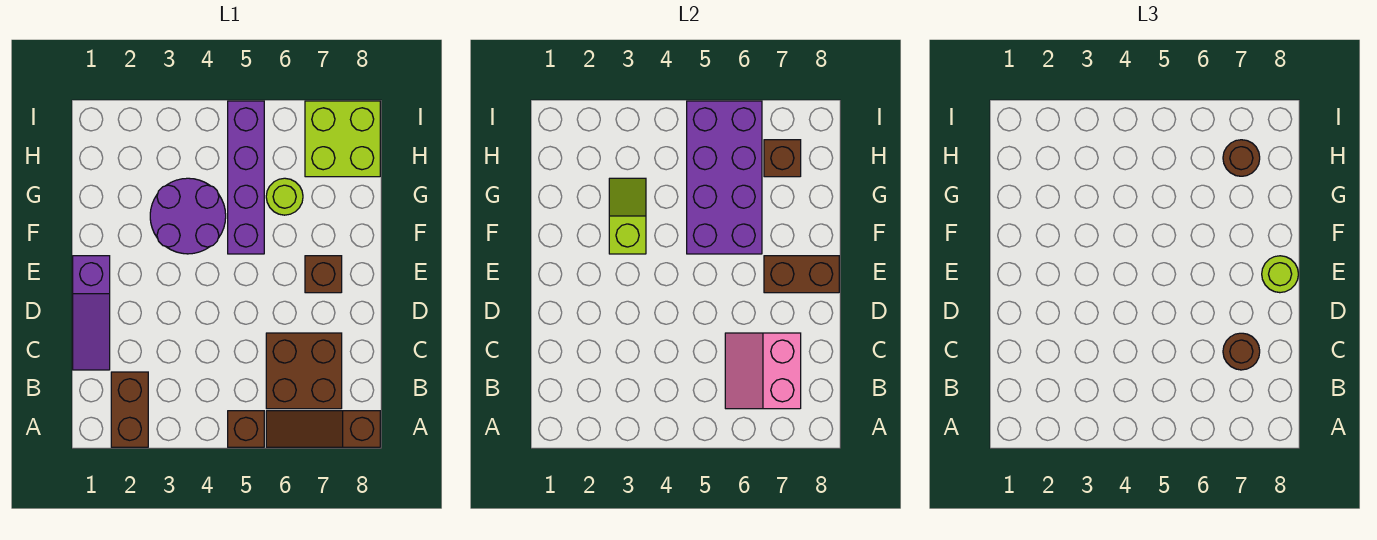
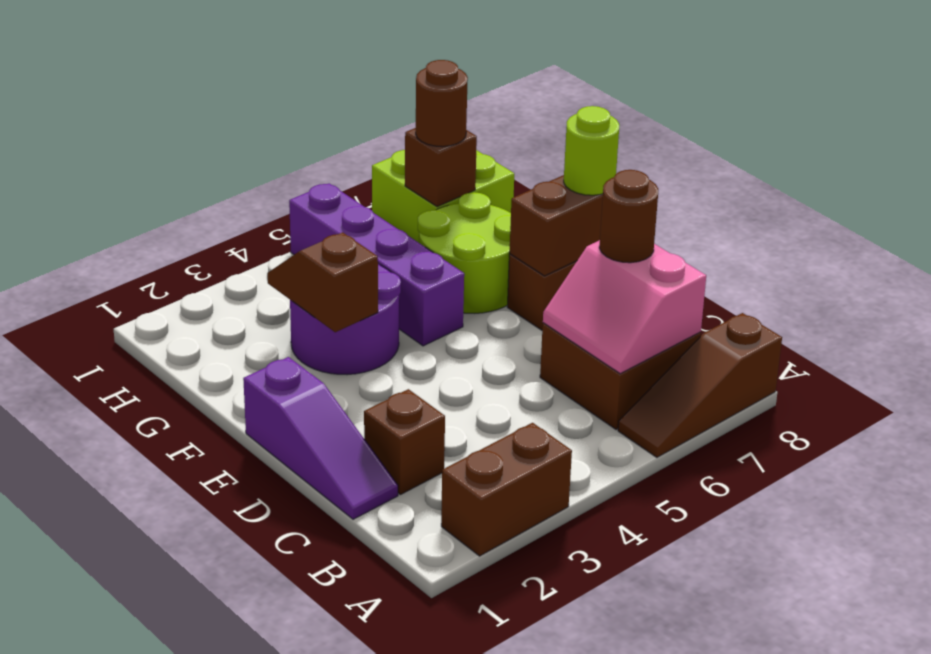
brown brick A2:B2 level 1 -> brown brick A2:A3 level 1
brown brick A5 level 1 -> brown brick C2 level 1
lime slope F3:G3 level 2 top F -> brown slope F3:G3 level 2 top F
purple brick F5:I6 level 2 -> none
lime round brick G6 level 1 -> lime round brick F6:G7 level 1

